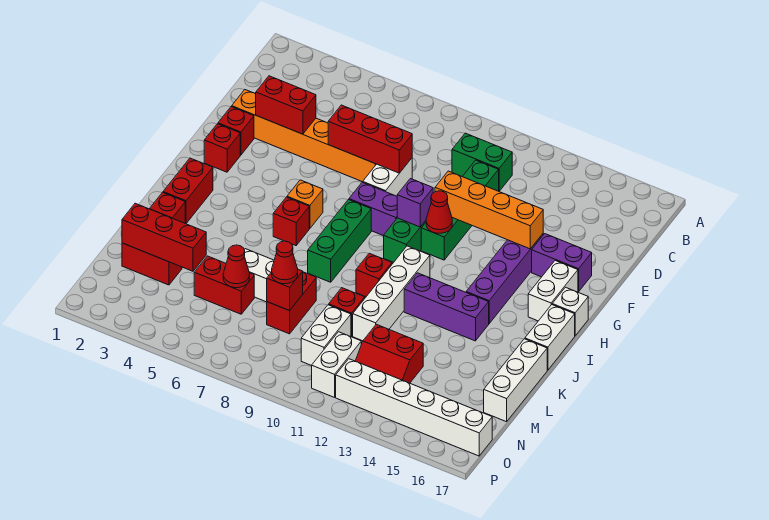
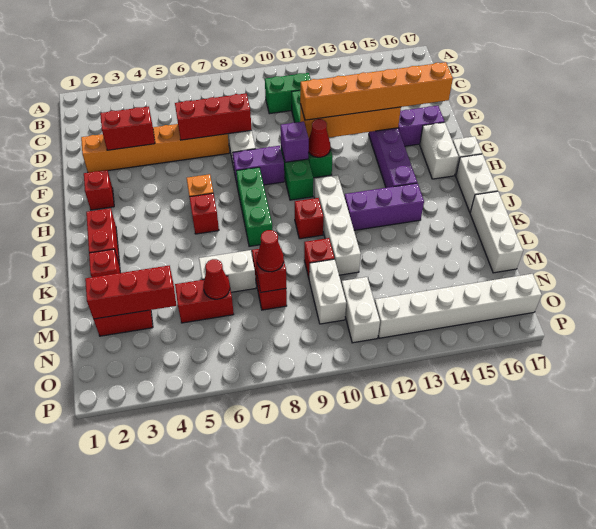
red brick F2 level 1 -> none
none -> orange brick F11:F16 level 3
red slope M12:N13 level 1 top M -> none

